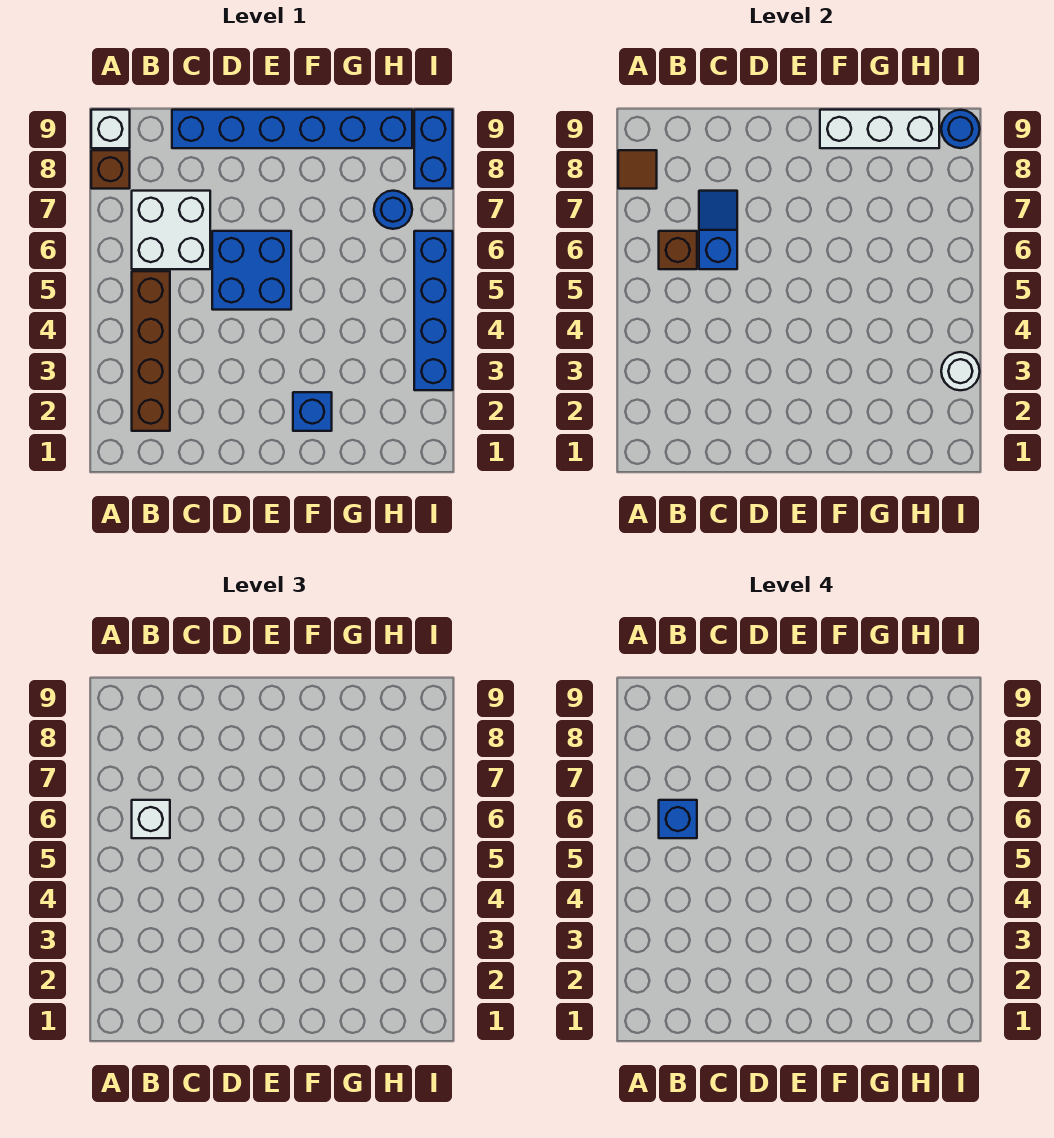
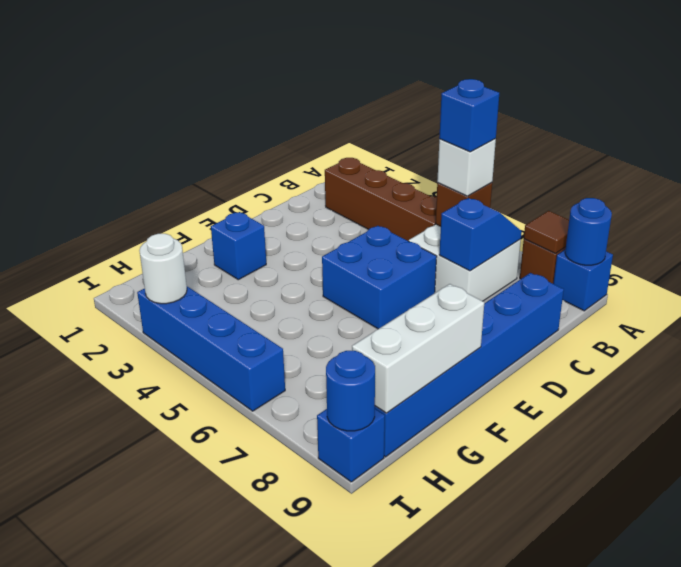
white brick A9 level 1 -> blue brick A9 level 1
blue slope C6:C7 level 2 top 6 -> blue slope B7:C7 level 2 top C
blue round brick H7 level 1 -> blue round brick A9 level 2
blue brick I8:I9 level 1 -> blue brick I9 level 1

